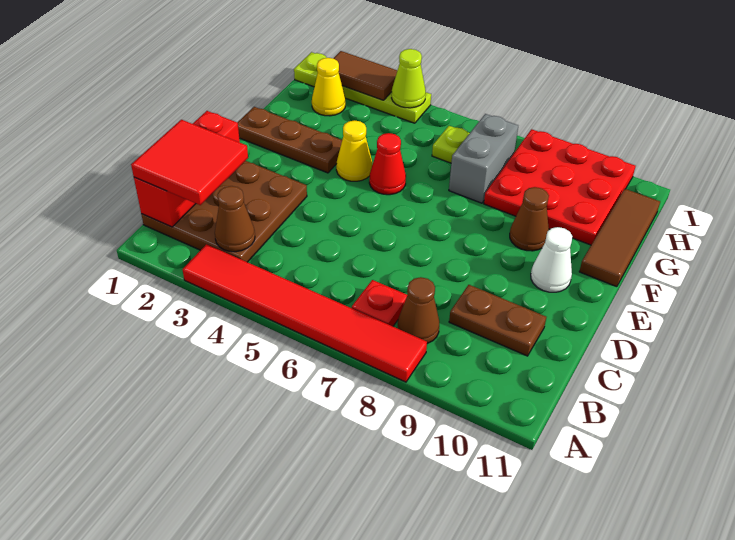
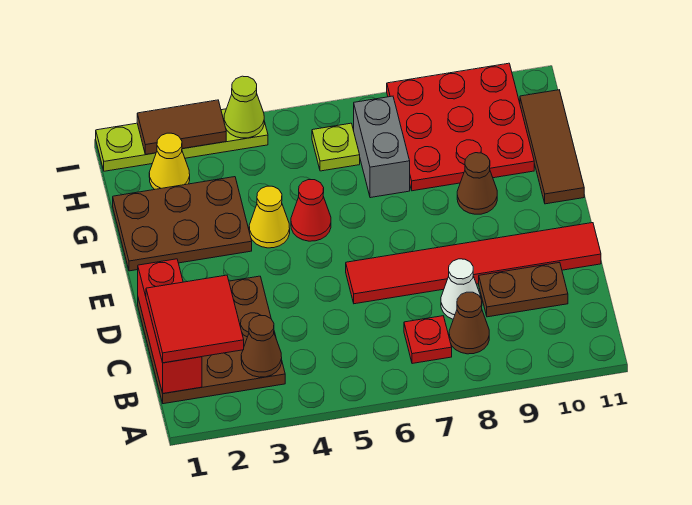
red tile A3:A8 level 1 -> red tile D6:D11 level 1
white cone E10 level 1 -> white cone C8 level 1
brown plate F1:F3 level 1 -> brown plate F1:G3 level 1

